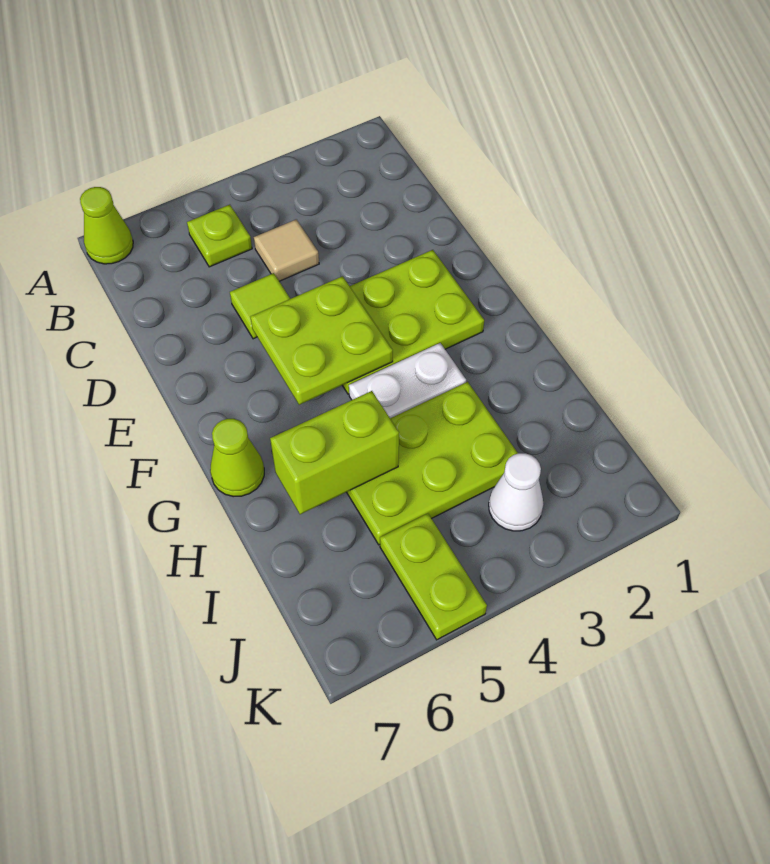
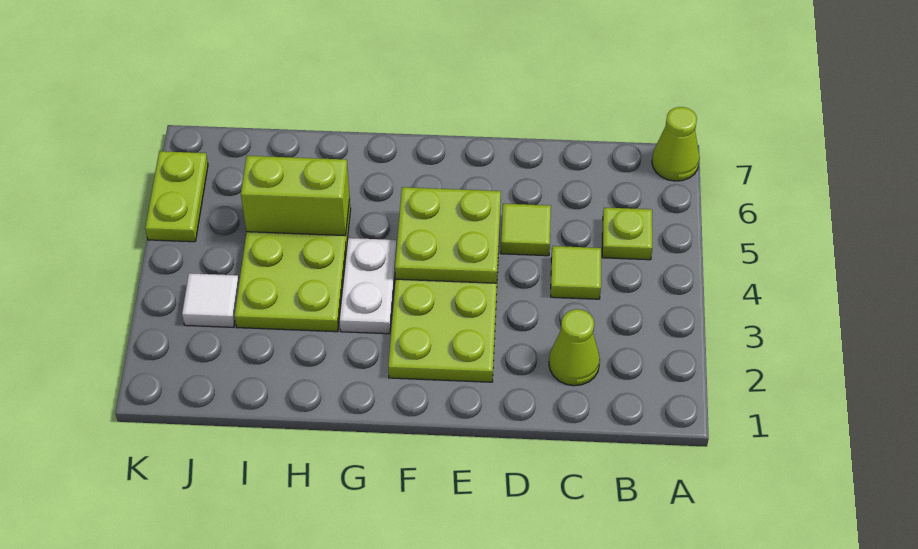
tan tile C4 level 1 -> lime tile C4 level 1
lime cone G7 level 1 -> lime cone C2 level 1
lime brick H5:H6 level 2 -> lime brick H5:I5 level 2
white cone J3 level 1 -> white tile J3 level 1
lime plate J5:K5 level 1 -> lime plate K5:K6 level 1

